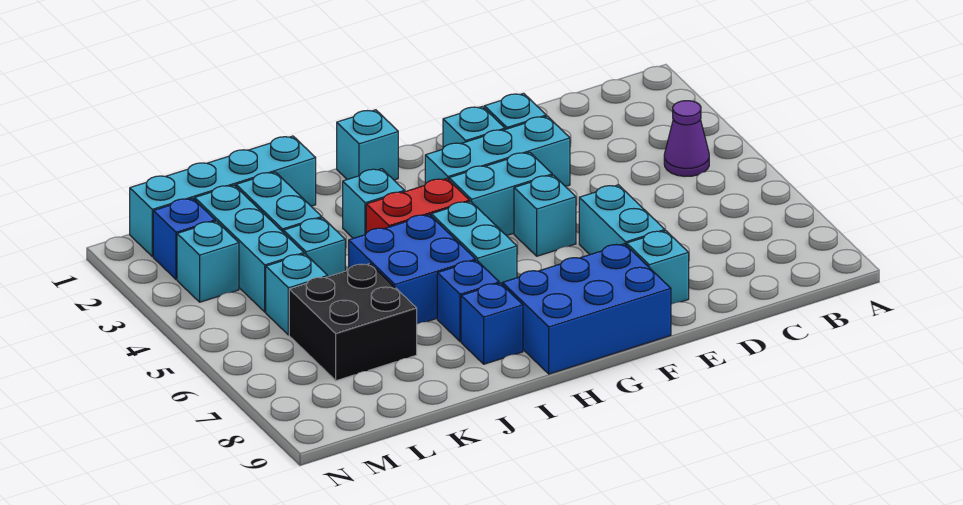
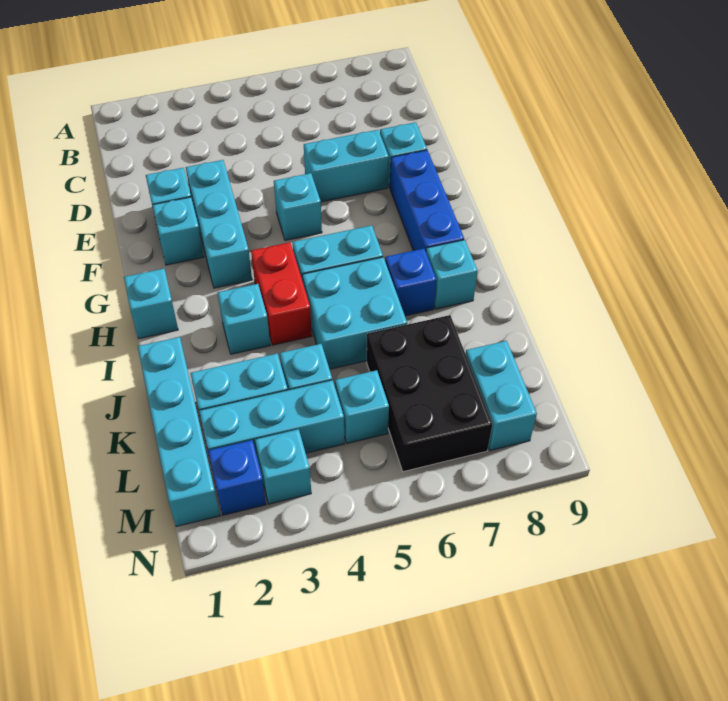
purple cone B4 level 1 -> none
cyan brick F4:G4 level 1 -> cyan brick L8:M8 level 1
blue brick F8:H9 level 1 -> blue brick F8:H8 level 1
blue brick I5:J6 level 1 -> cyan brick I5:J6 level 1
blue brick I8 level 1 -> cyan brick I8 level 1
black brick K6:L7 level 1 -> black brick K6:M7 level 1

